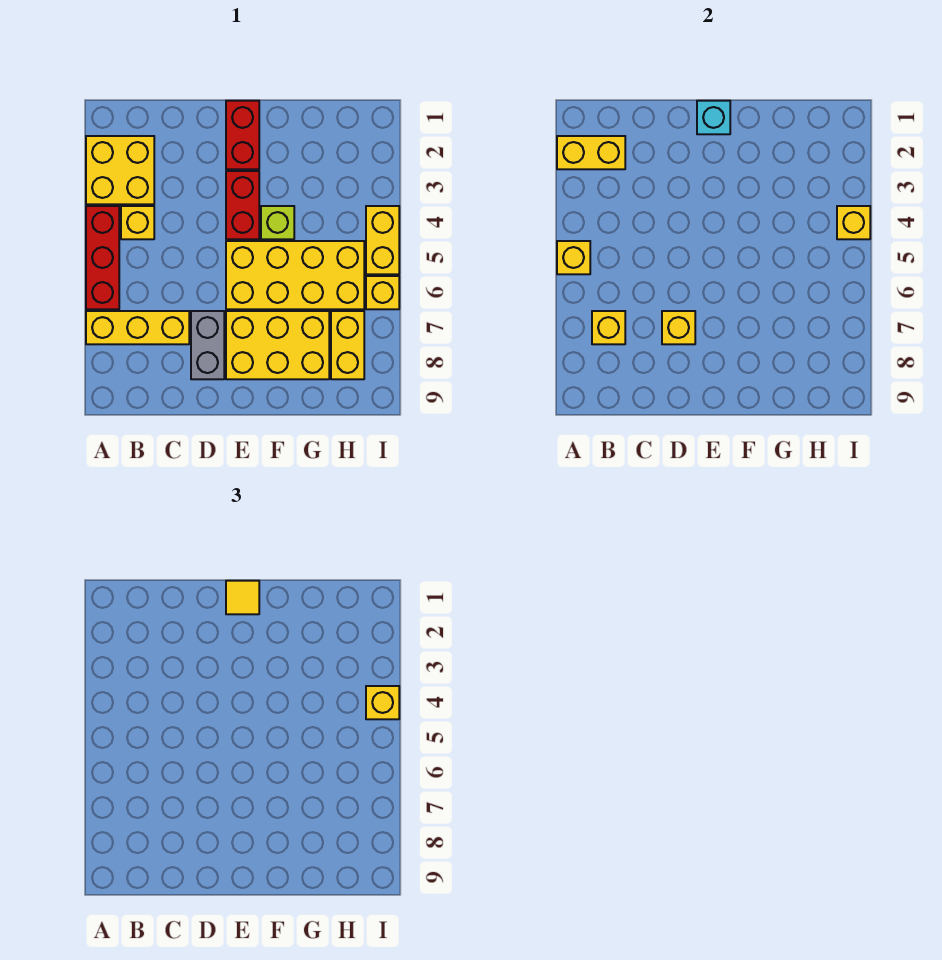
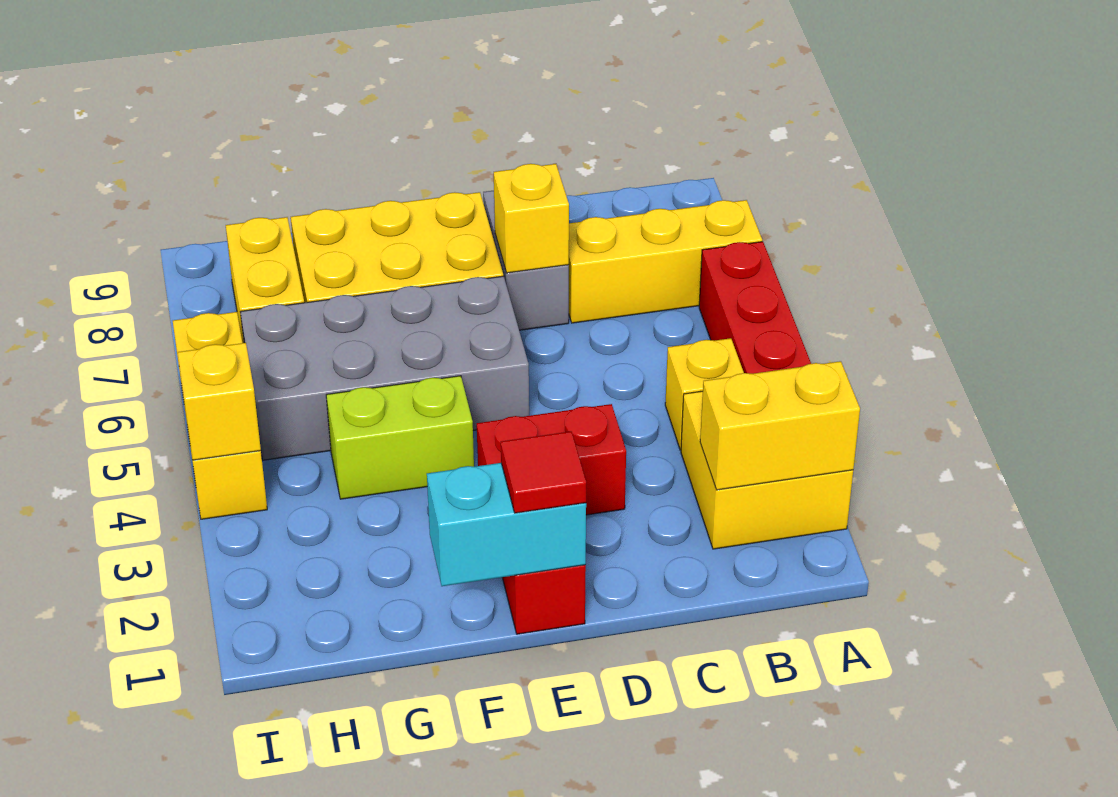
yellow brick A5 level 2 -> none
yellow brick B7 level 2 -> none
cyan brick E1 level 2 -> cyan brick E1:F1 level 2
yellow tile E1 level 3 -> red tile E1 level 3
red brick E3:E4 level 1 -> red brick D3:E3 level 1
yellow brick E5:H6 level 1 -> grey brick E5:H6 level 1
lime brick F4 level 1 -> lime brick F4:G4 level 1
yellow brick I4 level 3 -> none

